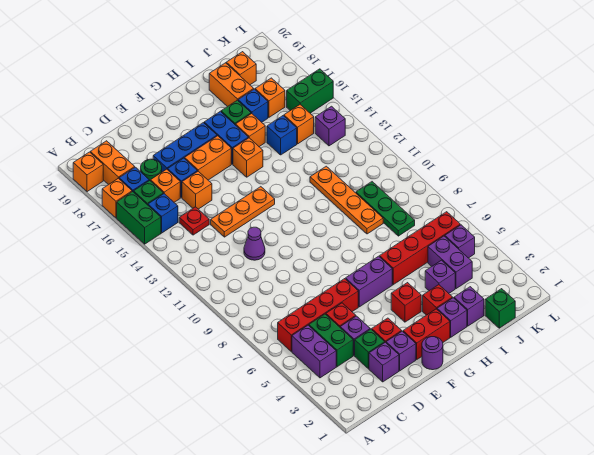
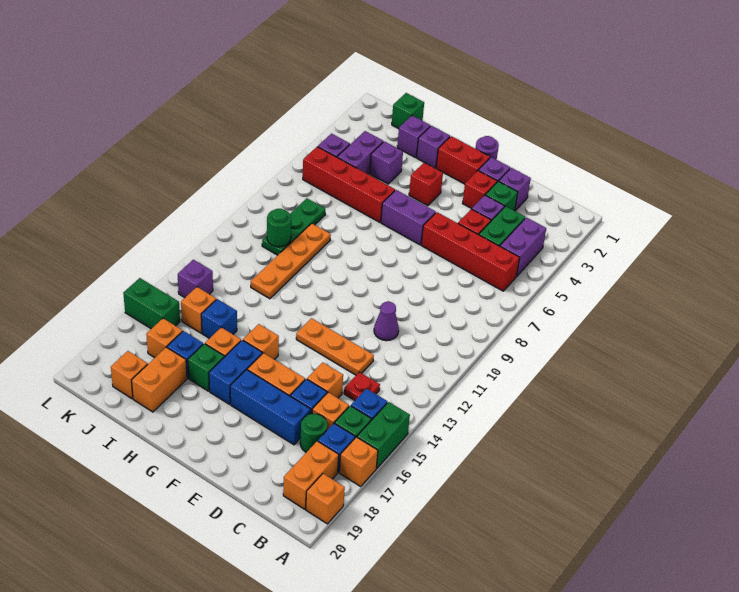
red brick H3 level 1 -> none
none -> green round brick J10 level 2

